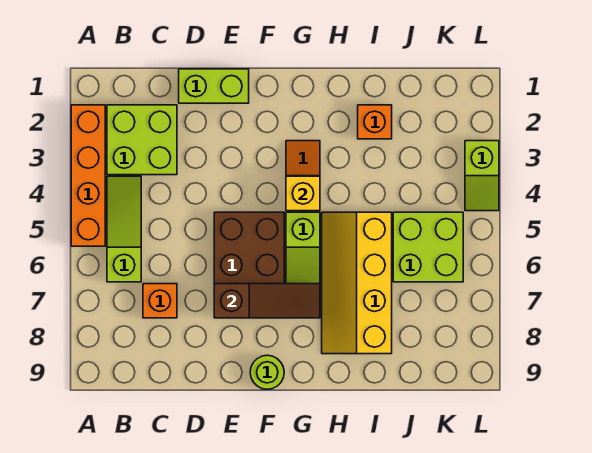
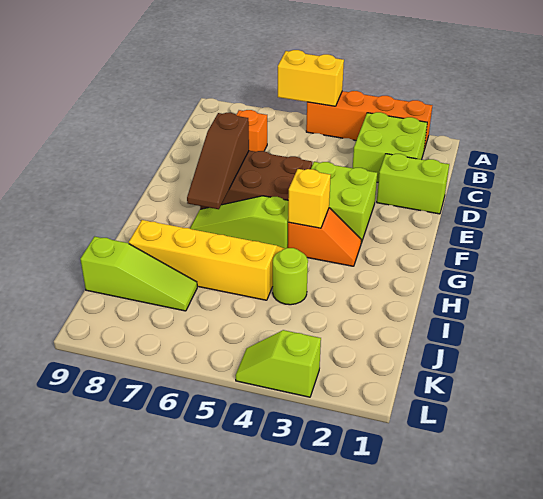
none -> yellow brick A5:A6 level 2
lime slope B4:B6 level 1 top 6 -> lime slope J7:J9 level 1 top 9
lime brick D1:E1 level 1 -> lime brick D1:D2 level 1
lime round brick F9 level 1 -> lime round brick I4 level 1
orange brick I2 level 1 -> none
lime brick J5:K6 level 1 -> lime brick E3:F4 level 1

